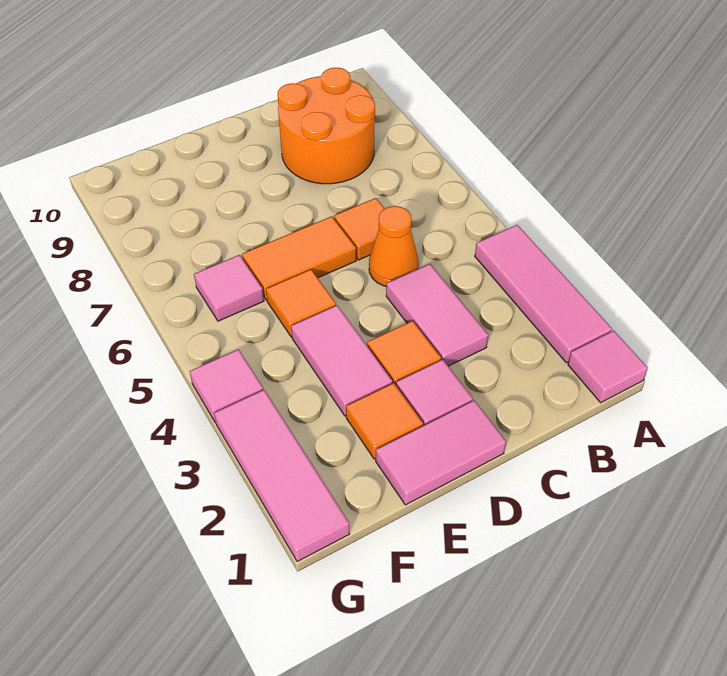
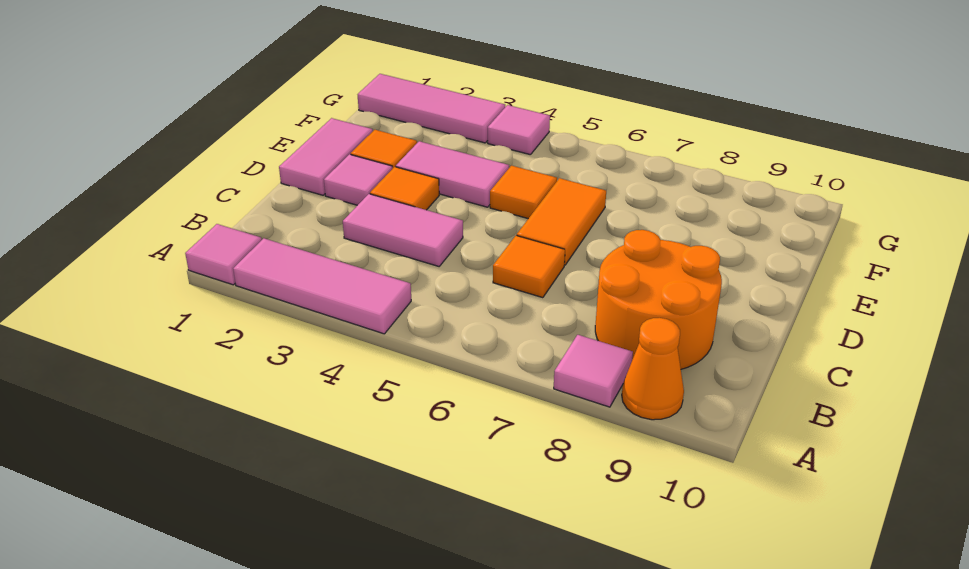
orange cone C5 level 1 -> orange cone A9 level 1
pink tile F6 level 1 -> pink tile A8 level 1

